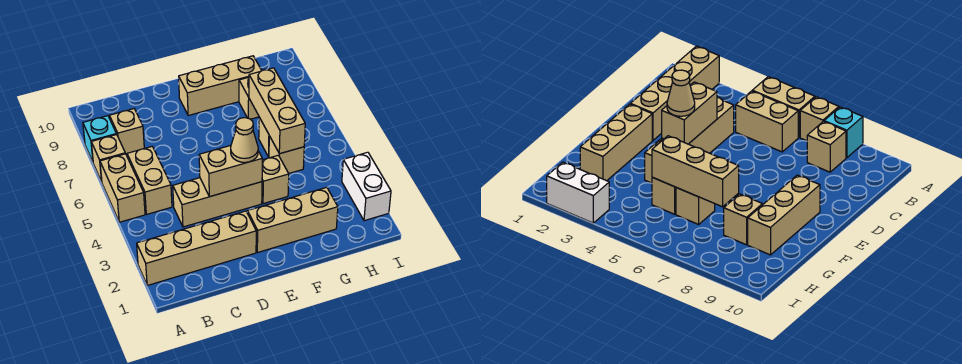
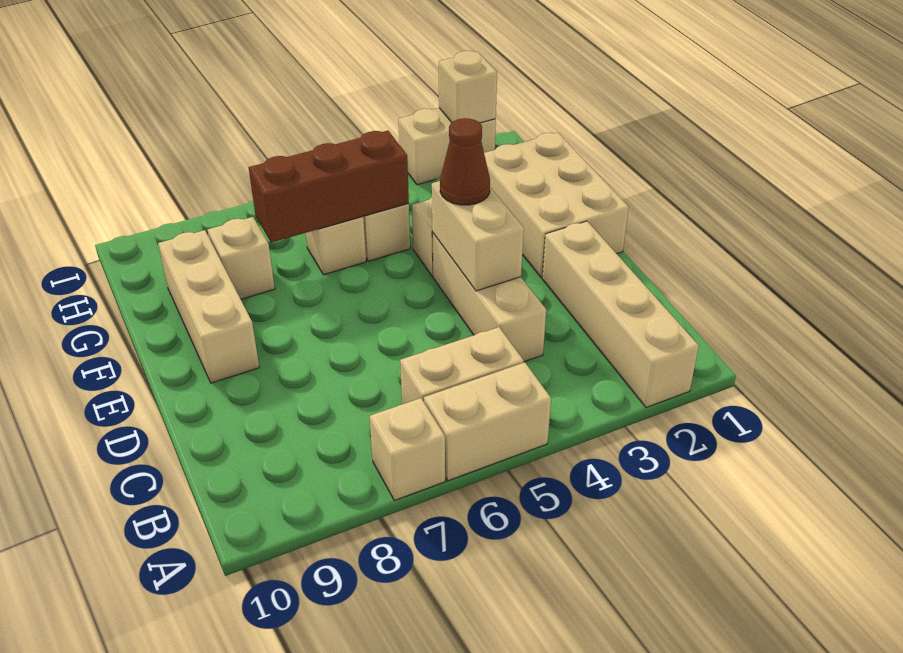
cyan brick A8 level 1 -> none
tan brick B8 level 1 -> tan brick I2 level 2
tan brick E2:G2 level 1 -> tan brick E1:G2 level 1
tan cone E4 level 3 -> brown cone E4 level 3
tan brick G5:G7 level 2 -> brown brick G5:G7 level 2
white brick I2:I3 level 1 -> tan brick I2:I3 level 1

